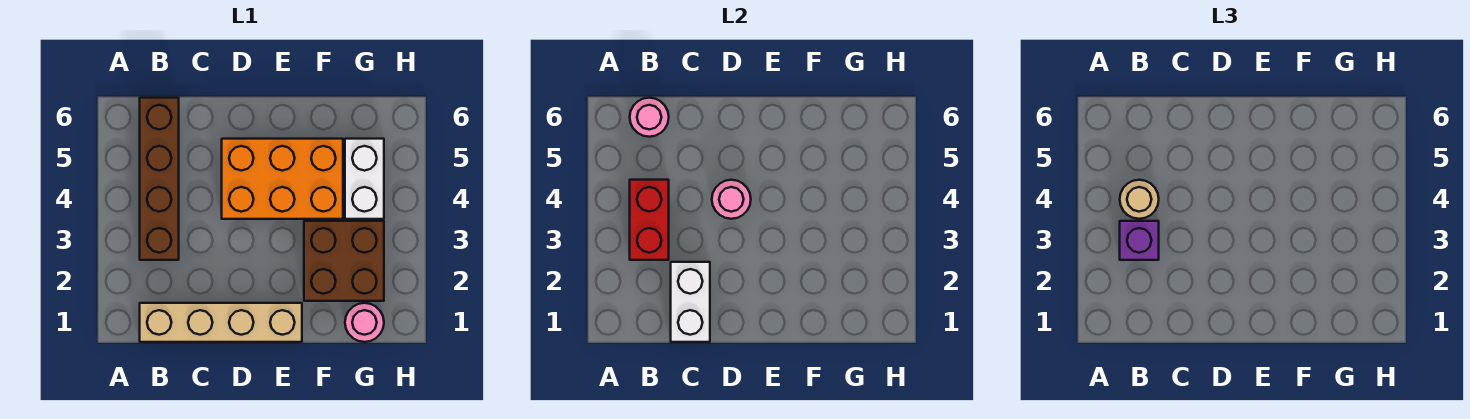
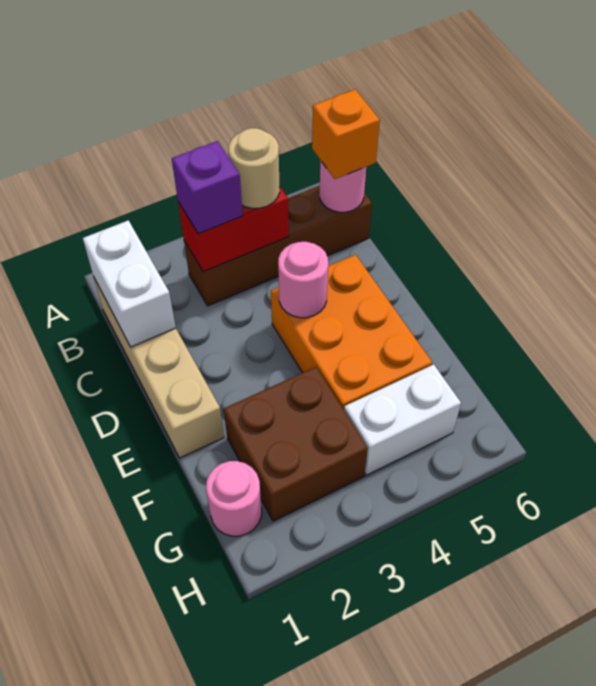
none -> orange brick B6 level 3
white brick C1:C2 level 2 -> white brick B1:C1 level 2

